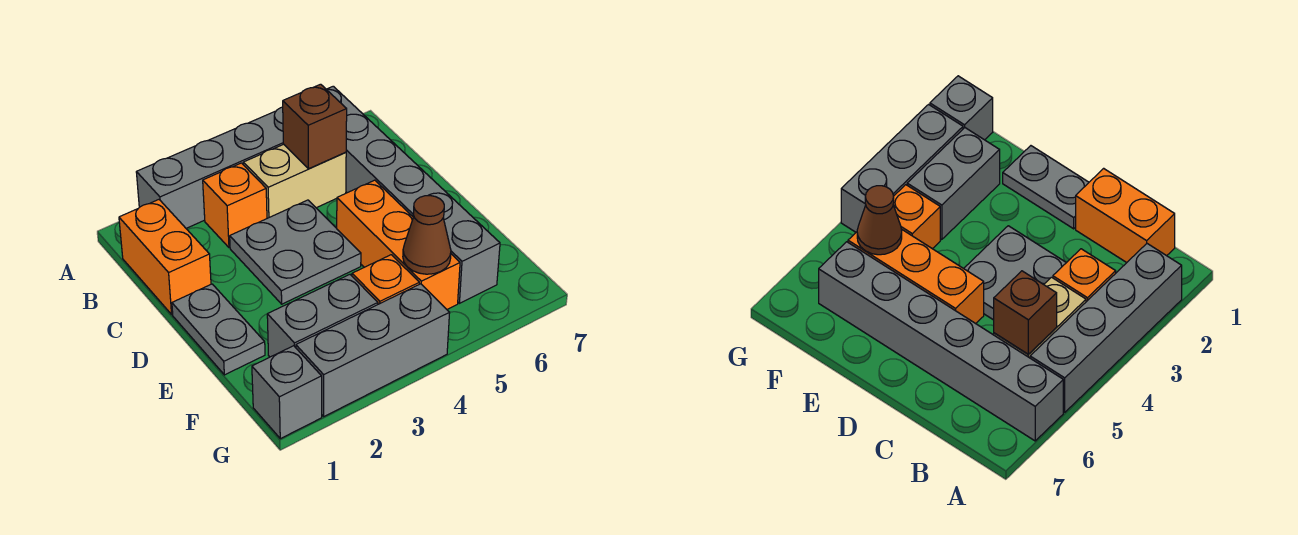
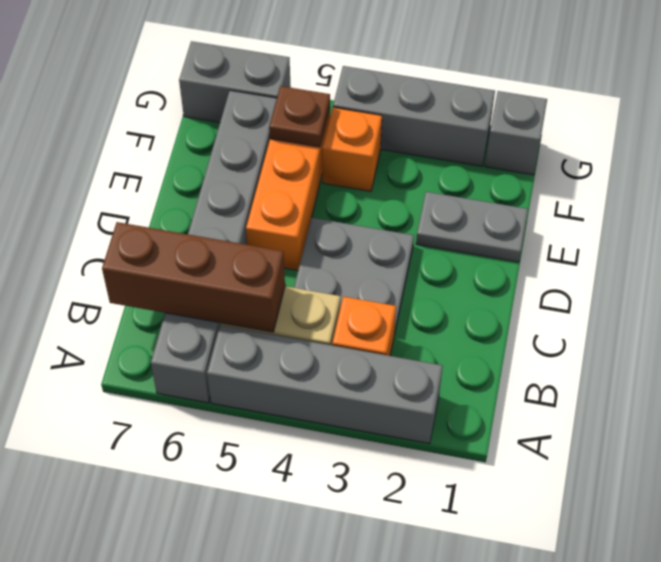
orange brick B1:C1 level 1 -> none
brown brick B5 level 2 -> brown brick B5:B7 level 2
grey plate D1:E1 level 1 -> grey plate E1:E2 level 1
grey brick F2:F3 level 1 -> grey brick G6:G7 level 1
brown cone F5 level 2 -> brown plate F5 level 2

